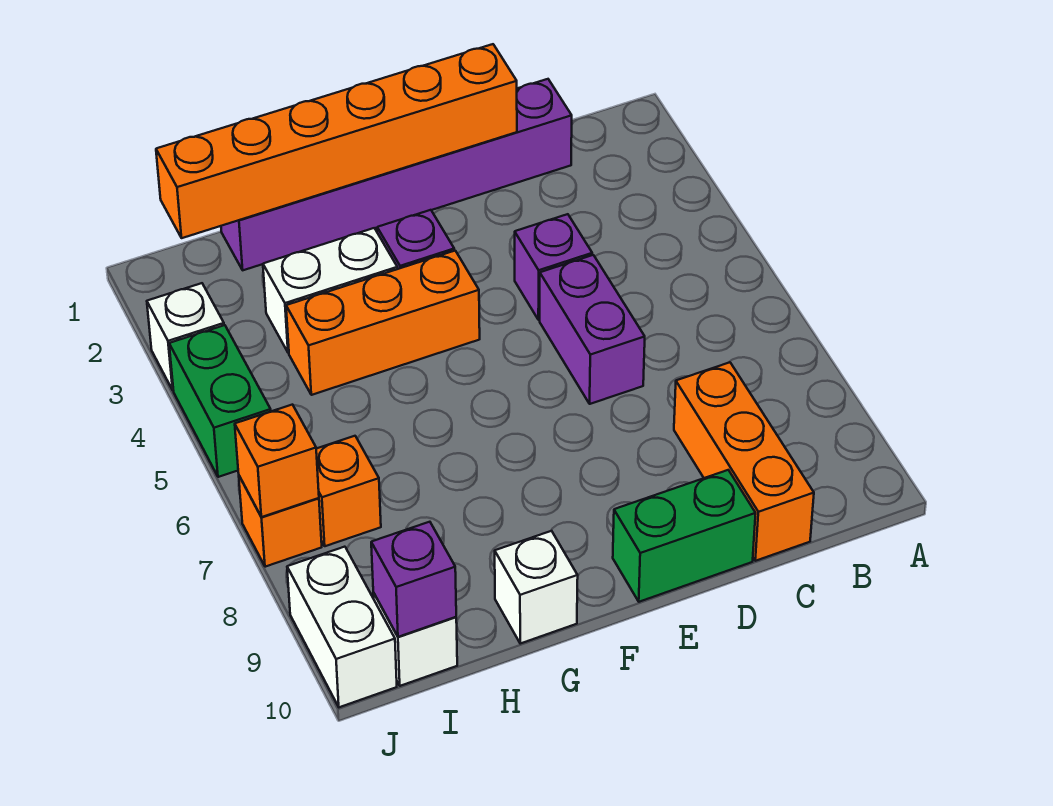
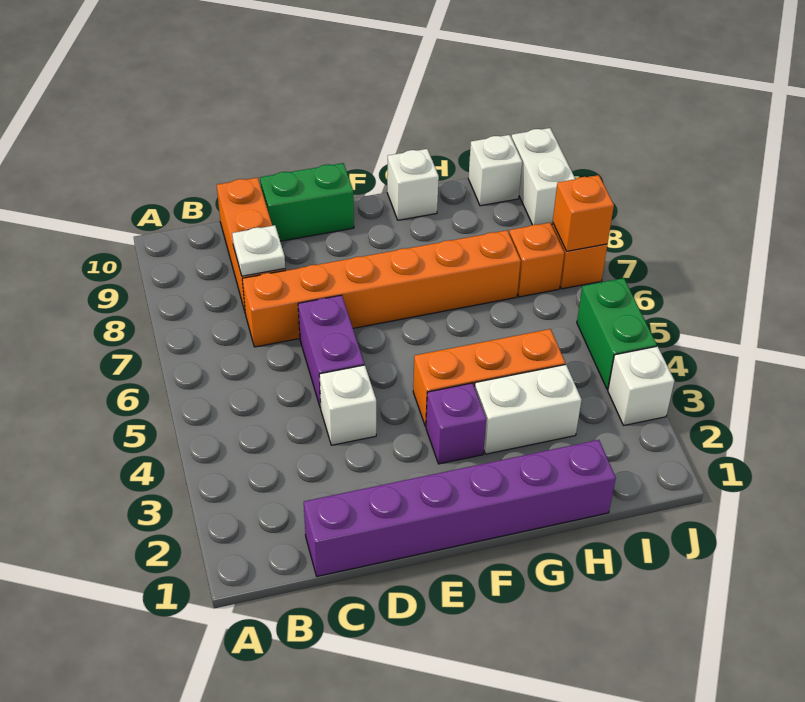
none -> white plate C8 level 2
orange brick D1:I1 level 2 -> orange brick C7:H7 level 1
purple brick D4 level 1 -> white brick D4 level 1
purple brick I10 level 2 -> none

